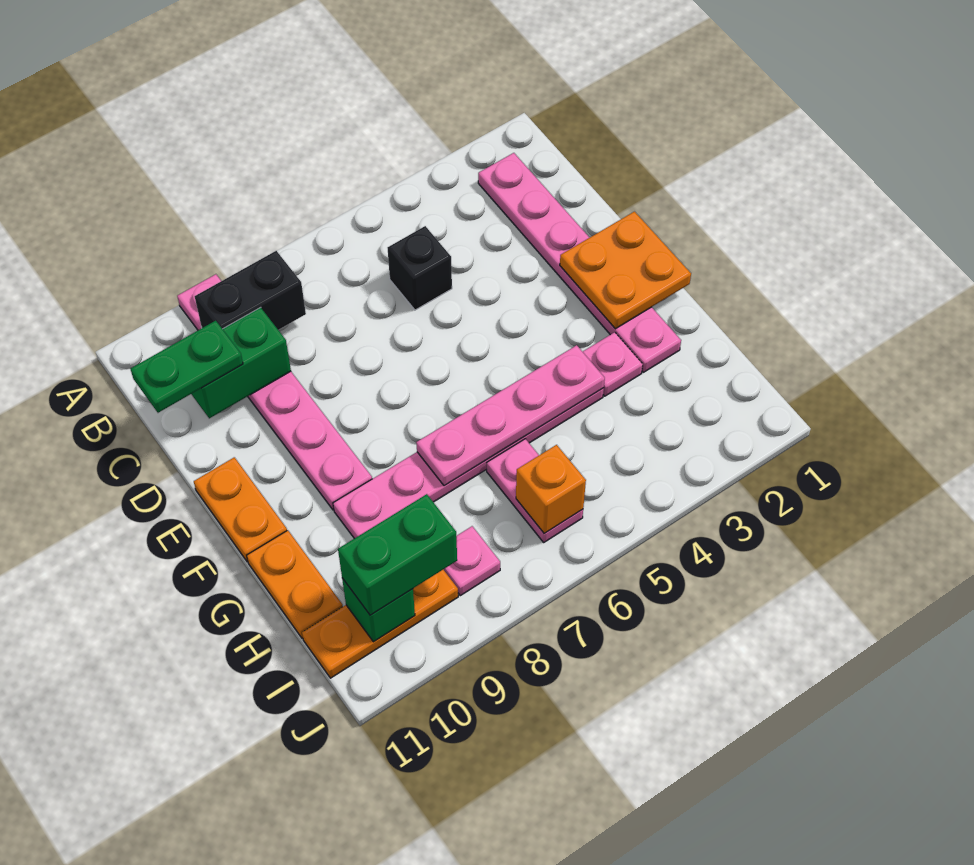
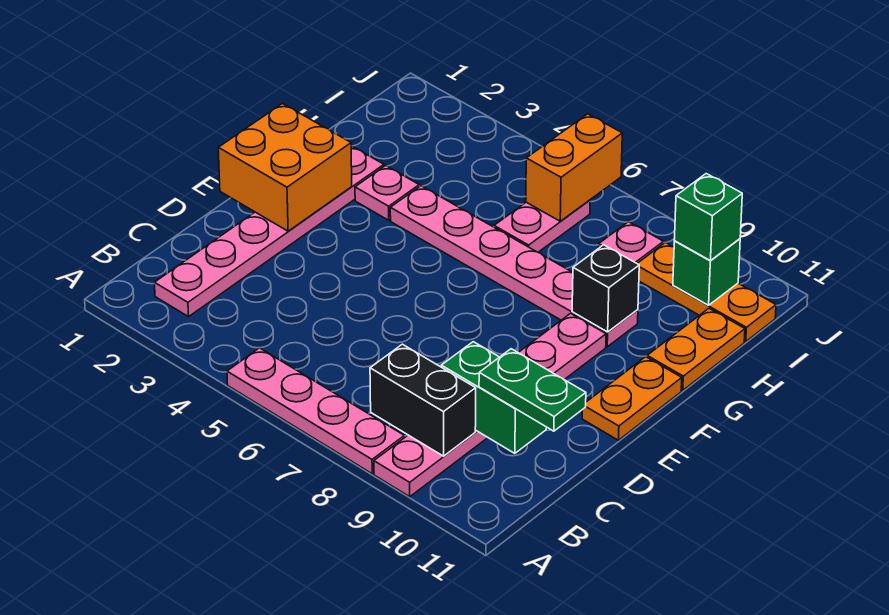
black brick C5 level 1 -> black brick G9 level 2
orange plate E1:F2 level 2 -> orange brick E1:F2 level 2
pink plate G4:G7 level 2 -> pink plate A5:A8 level 1
orange brick I6 level 2 -> orange brick I6:J6 level 2
green brick I9:I10 level 3 -> green brick I10 level 3

